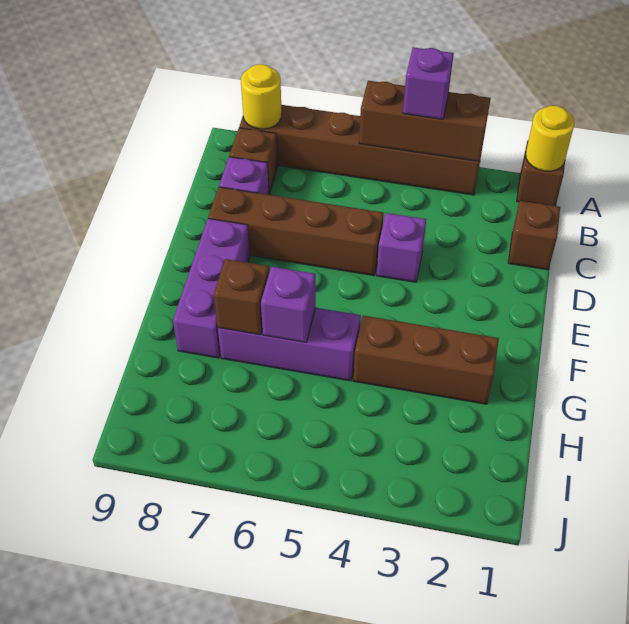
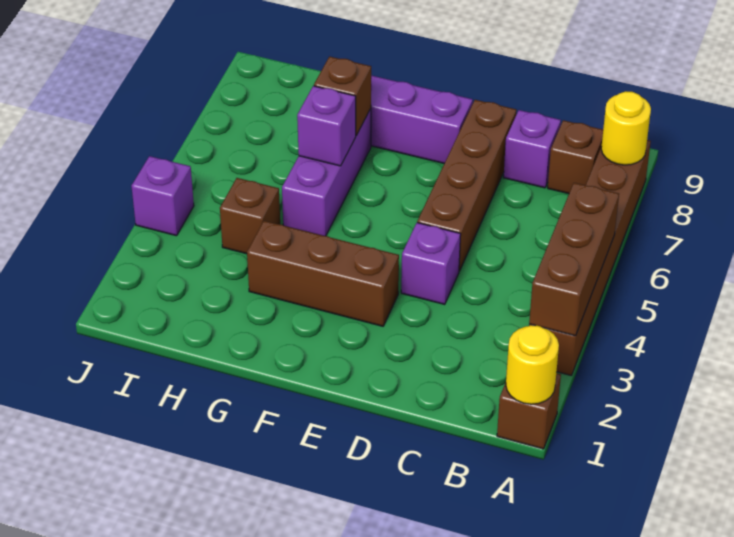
purple brick A4 level 3 -> purple brick J4 level 1
brown brick C1 level 1 -> brown brick H4 level 1
brown brick G2:G4 level 1 -> brown brick E3:G3 level 1

